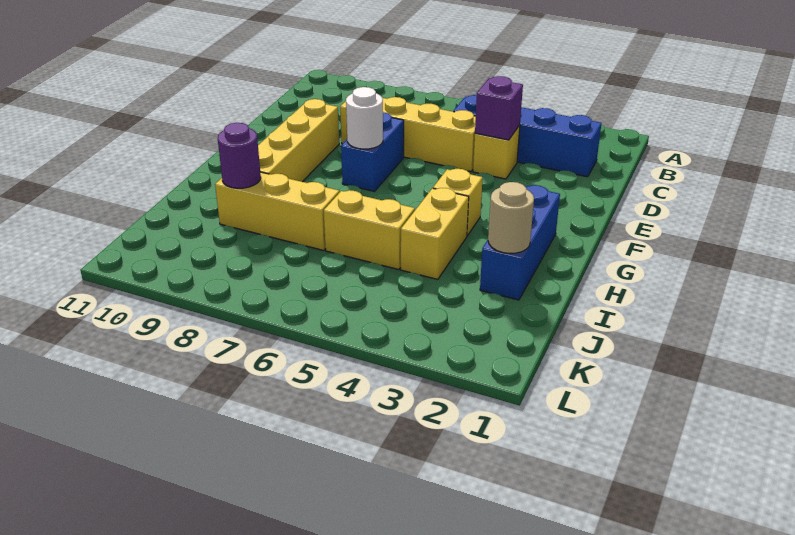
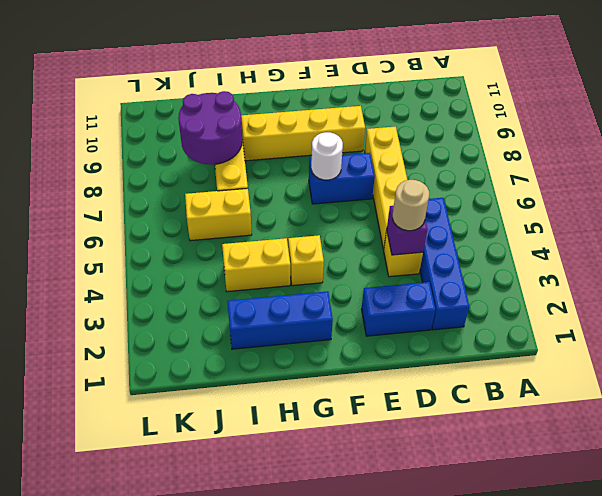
none -> blue brick D2:E2 level 1
tan round brick I2 level 2 -> tan round brick D4 level 3
yellow brick I5:I6 level 1 -> yellow brick I6:J6 level 1
purple round brick I9 level 2 -> purple round brick I8:J9 level 2

